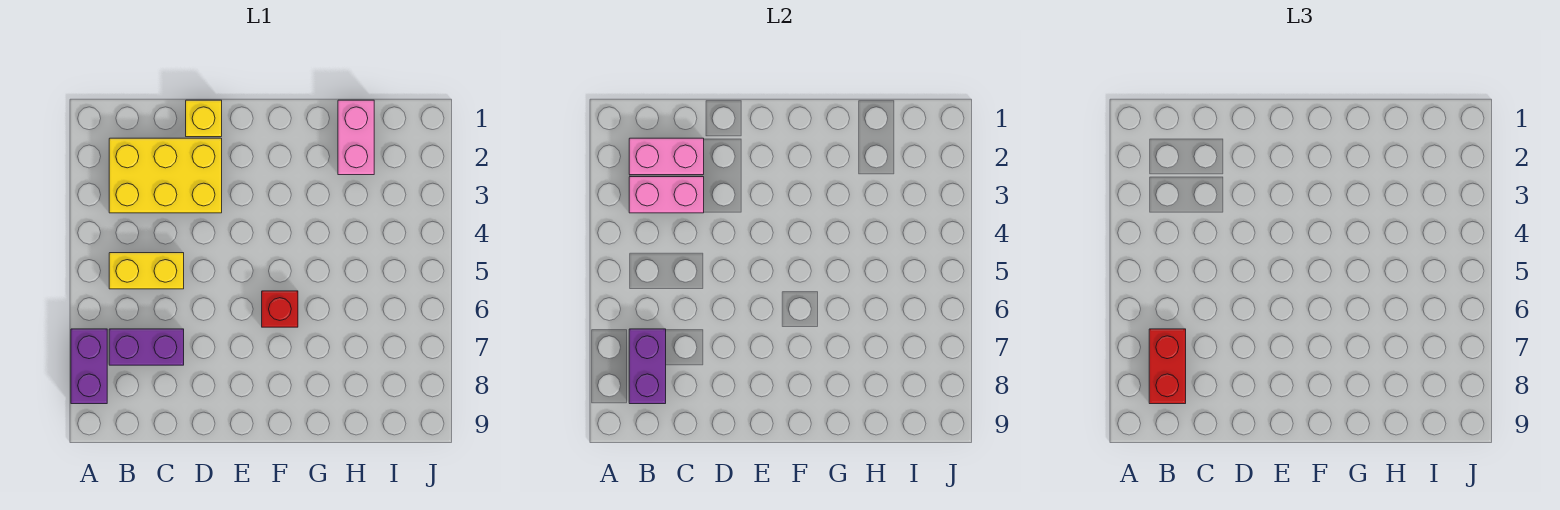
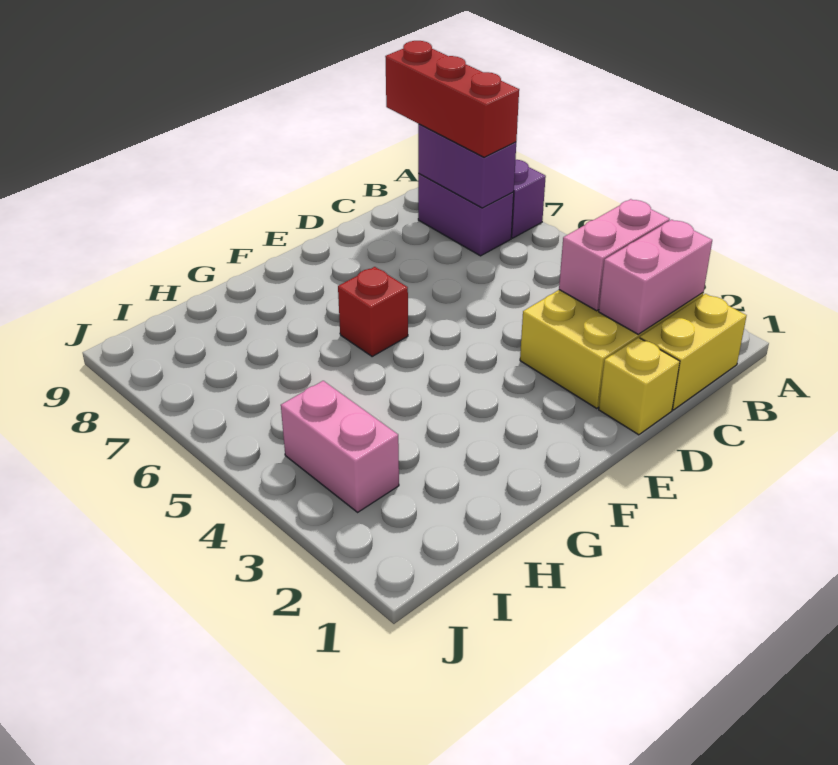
yellow brick B5:C5 level 1 -> yellow brick B1:C1 level 1
purple brick B7:C7 level 1 -> purple brick B7:B8 level 1
red brick B7:B8 level 3 -> red brick B7:B9 level 3
pink brick H1:H2 level 1 -> pink brick I3:I4 level 1

